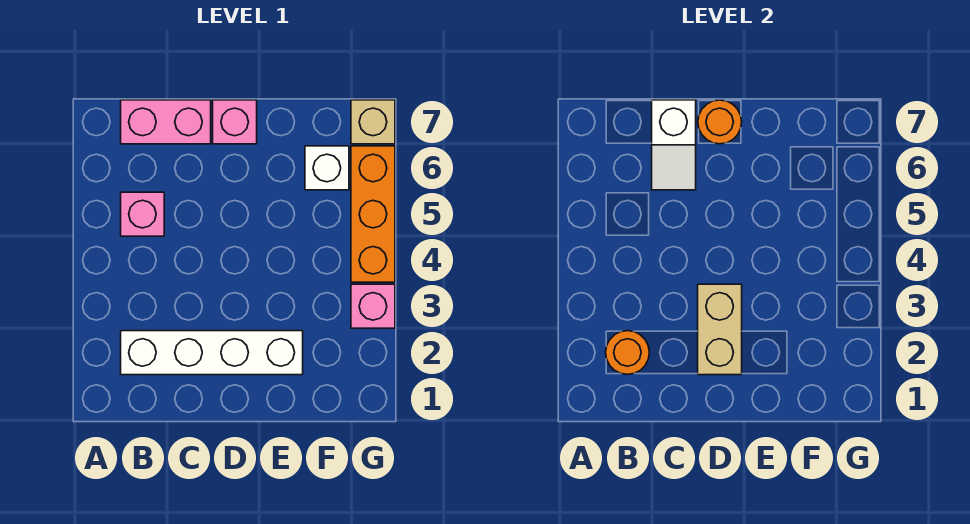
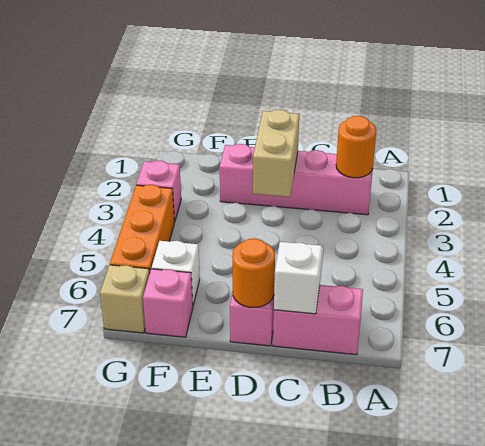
white brick B2:E2 level 1 -> pink brick B2:E2 level 1
pink brick B5 level 1 -> pink brick F7 level 1

